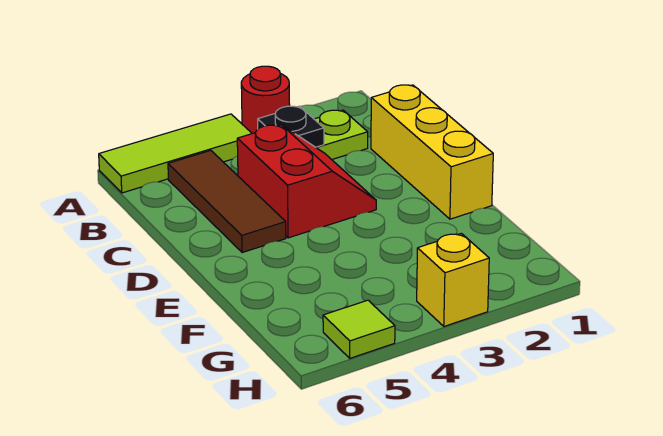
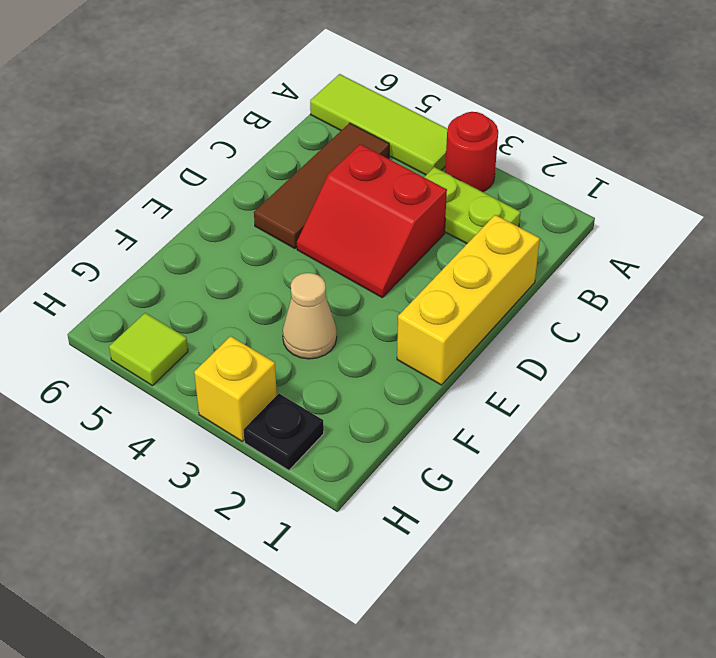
black plate B3 level 2 -> black plate H2 level 1
red slope C3:D4 level 1 top 4 -> red slope C3:D4 level 1 top C
none -> tan cone F3 level 1

